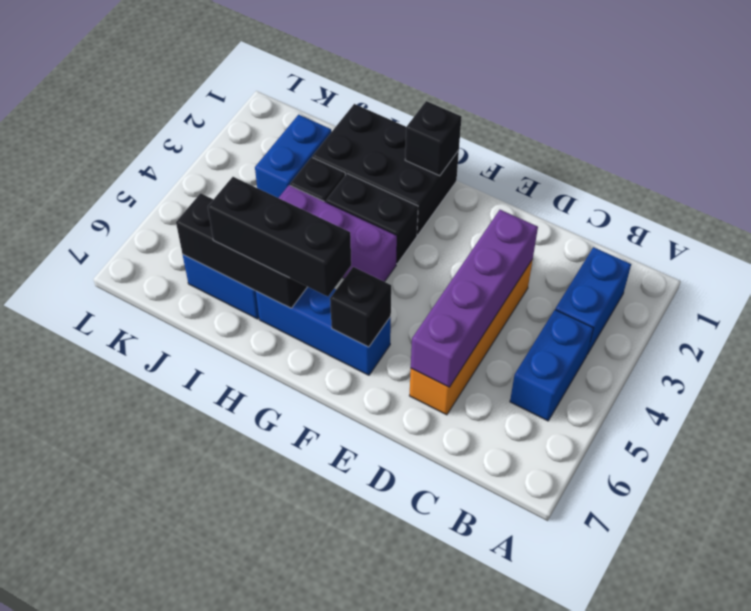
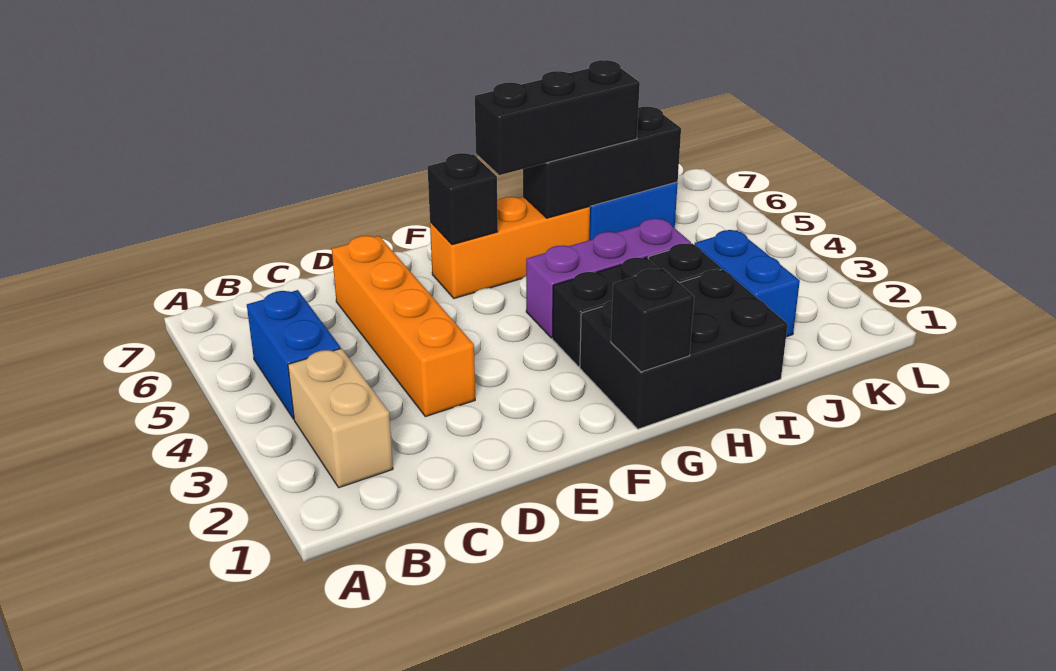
blue brick B2:B3 level 1 -> tan brick B2:B3 level 1
purple brick D3:D6 level 2 -> none
blue brick F6:H6 level 1 -> orange brick F6:H6 level 1

